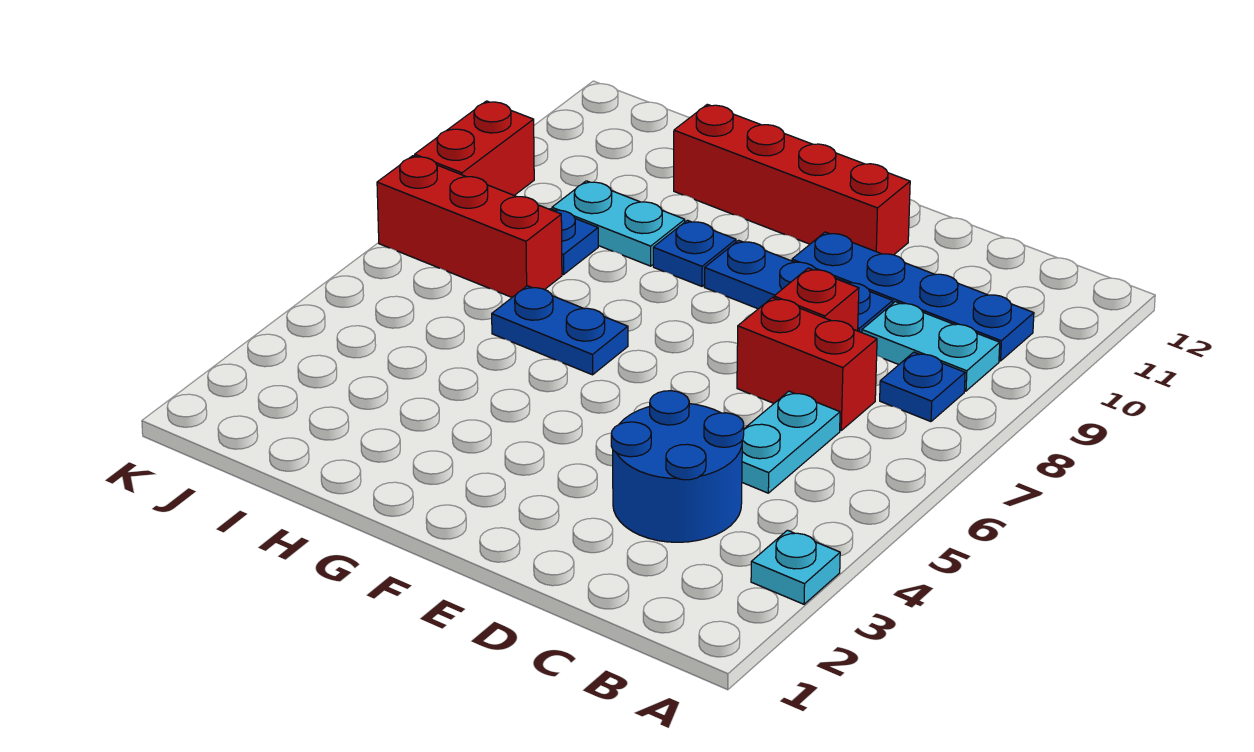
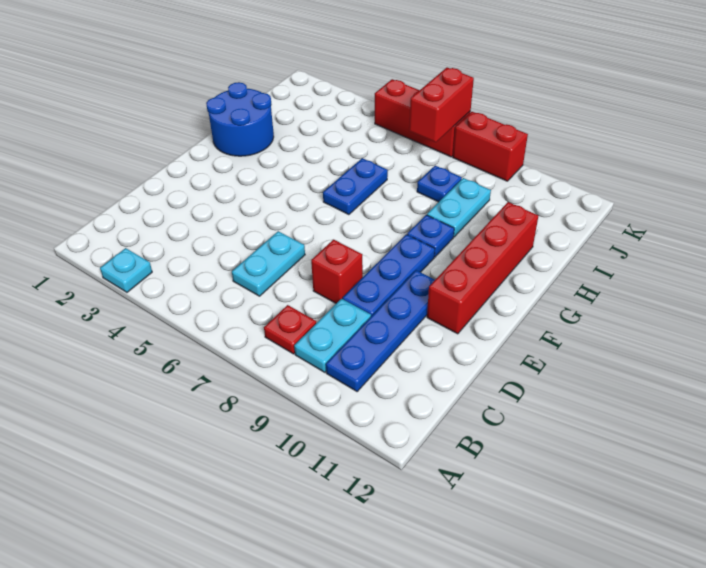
blue plate B8 level 1 -> red plate B8 level 1
blue round brick C3:D4 level 1 -> blue round brick G1:H2 level 1
cyan plate C5:C6 level 1 -> cyan plate C6:D6 level 1
red brick C7:D7 level 1 -> red brick J7:K7 level 2
red brick I7:K7 level 1 -> red brick K5:K7 level 1

